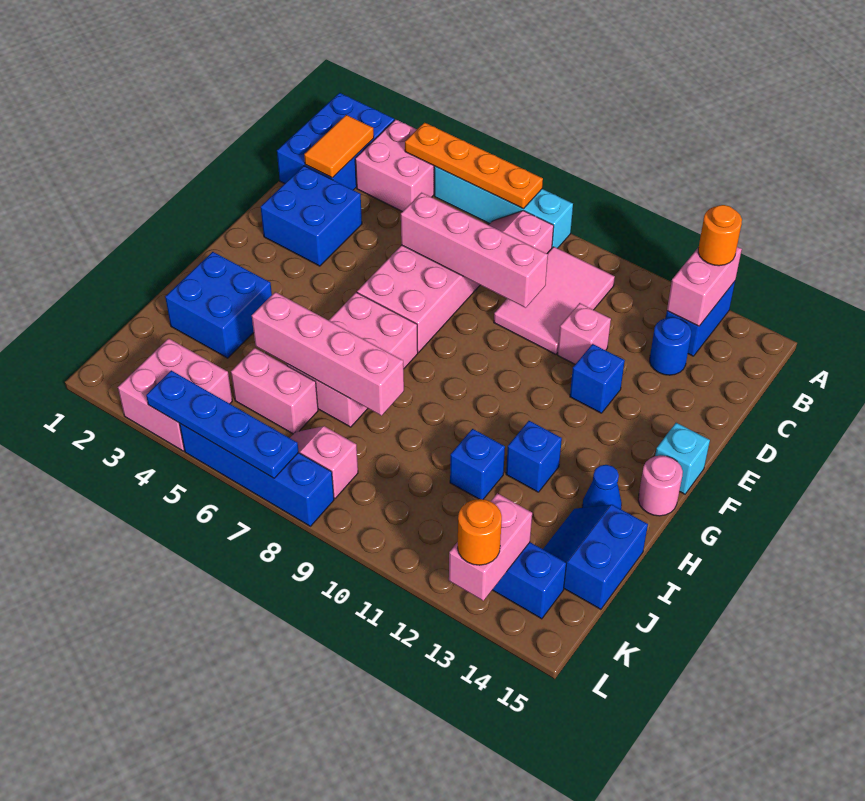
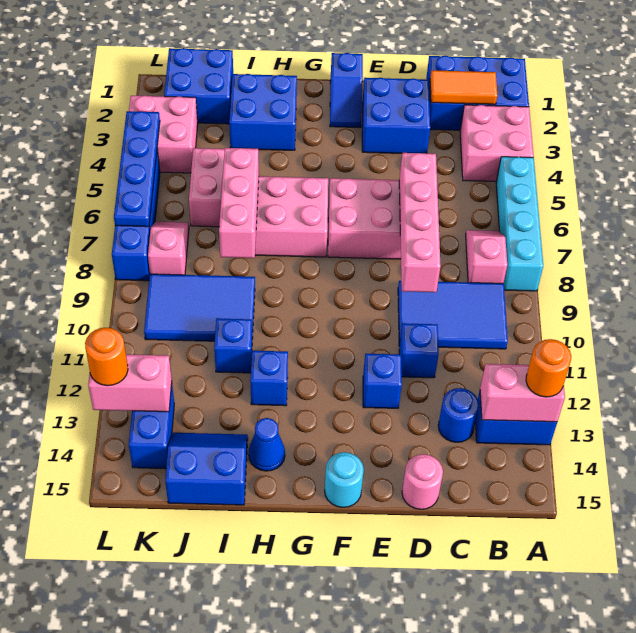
orange plate A4:A7 level 2 -> none
pink tile B9:D10 level 1 -> blue tile B9:D10 level 1
pink brick D11 level 1 -> blue brick D11 level 1
none -> blue slope F1:F2 level 1 top 1
cyan brick F15 level 1 -> cyan round brick F15 level 1
pink round brick G15 level 1 -> pink round brick D15 level 1
pink brick I5:I8 level 2 -> pink brick I6:I8 level 2
none -> blue tile I9:K10 level 1
none -> blue brick J1:K2 level 1

